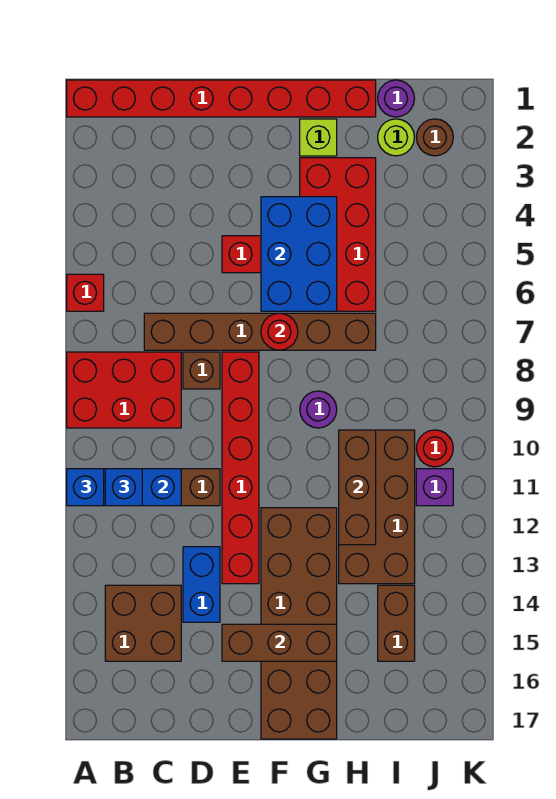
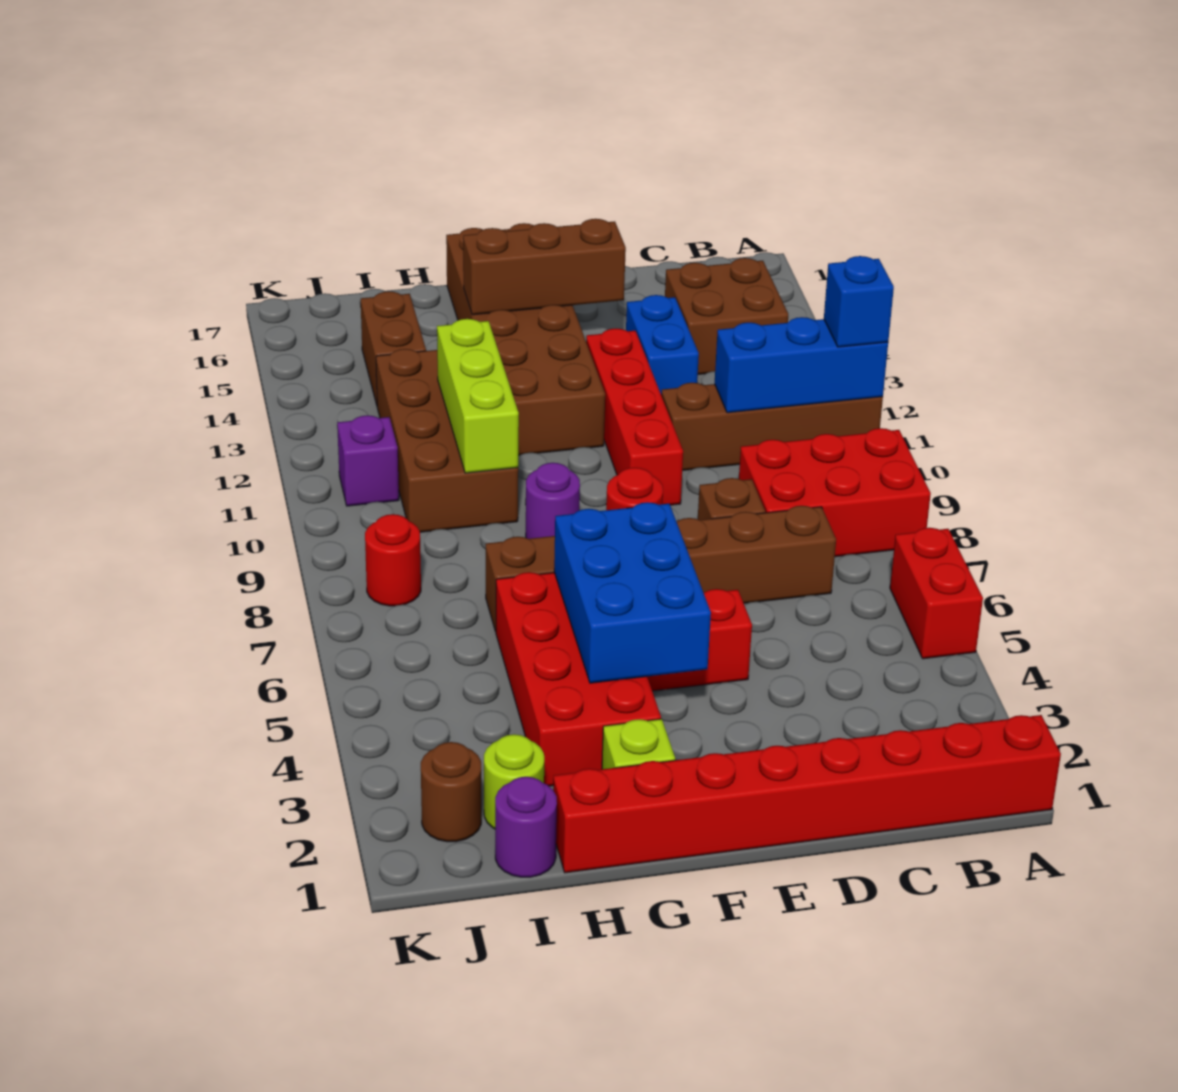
red brick A6 level 1 -> red brick A5:A6 level 1
blue brick B11 level 3 -> none
red brick E8:E13 level 1 -> red brick E10:E13 level 1
brown brick H10:H12 level 2 -> lime brick H10:H12 level 2
red round brick J10 level 1 -> red round brick J8 level 1

